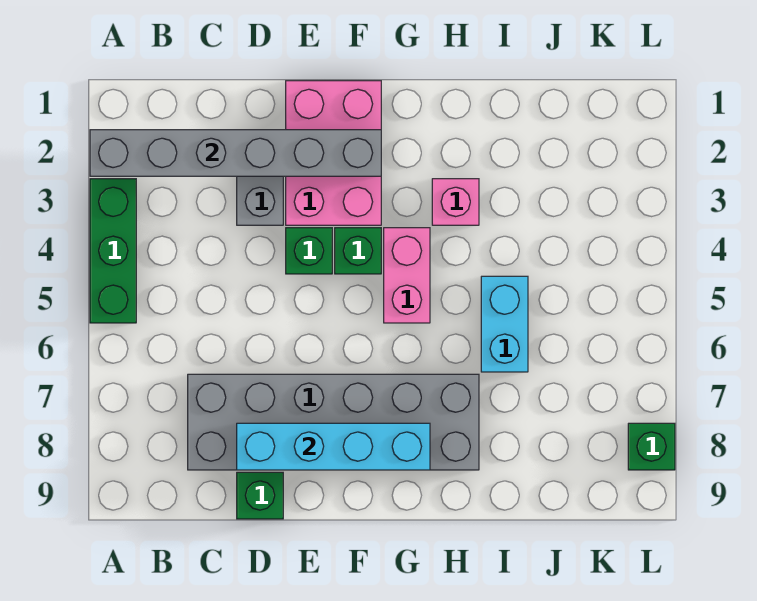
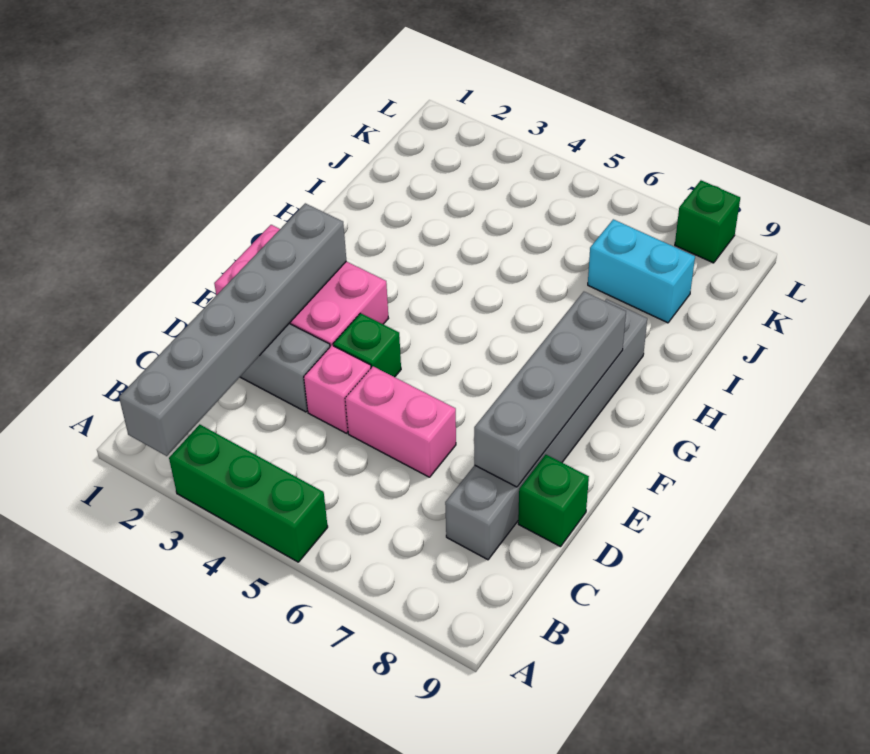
grey brick C7:H8 level 1 -> grey brick C8:H8 level 1
cyan brick D8:G8 level 2 -> grey brick D8:G8 level 2
green brick F4 level 1 -> none
pink brick G4:G5 level 1 -> pink brick D5:D6 level 1
pink brick H3 level 1 -> pink brick D4 level 1
cyan brick I5:I6 level 1 -> cyan brick J7:J8 level 1

